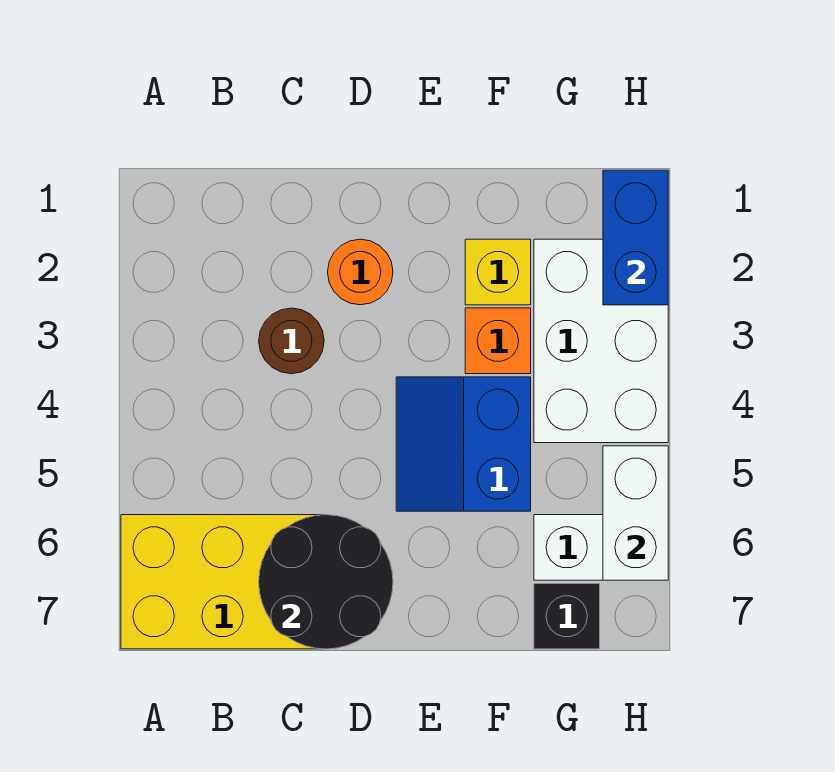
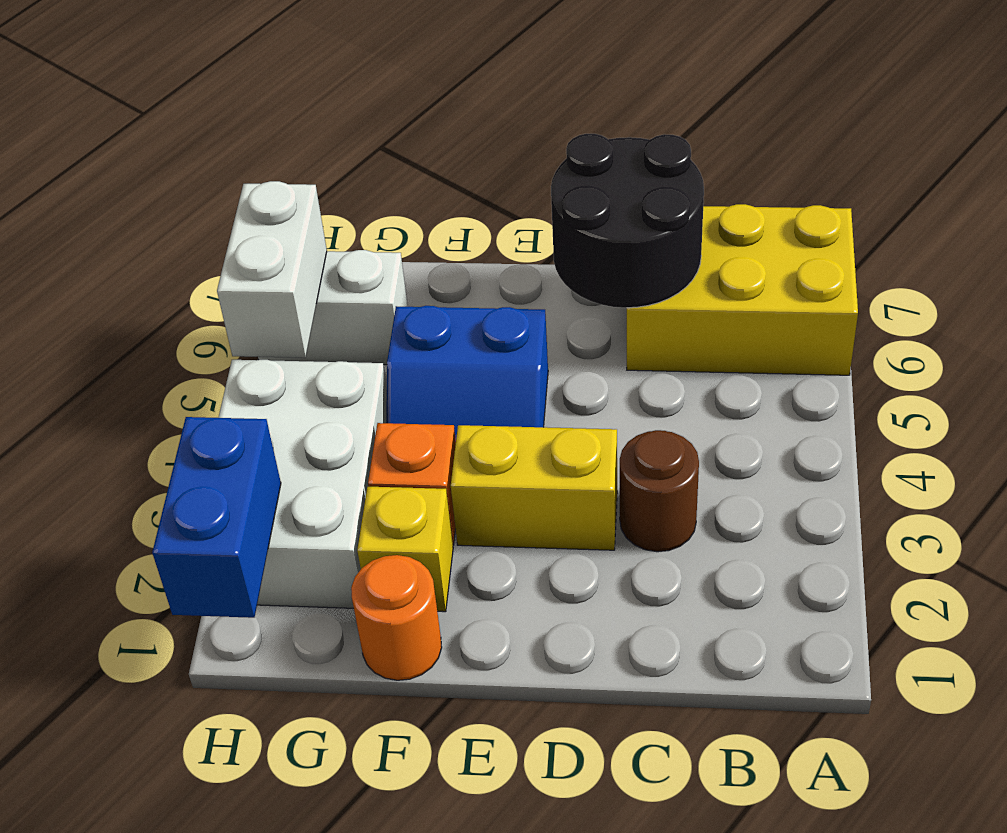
orange round brick D2 level 1 -> orange round brick F1 level 1
none -> yellow brick D3:E3 level 1
blue slope E4:F5 level 1 top F -> blue slope E4:F5 level 1 top 5
black brick G7 level 1 -> none

